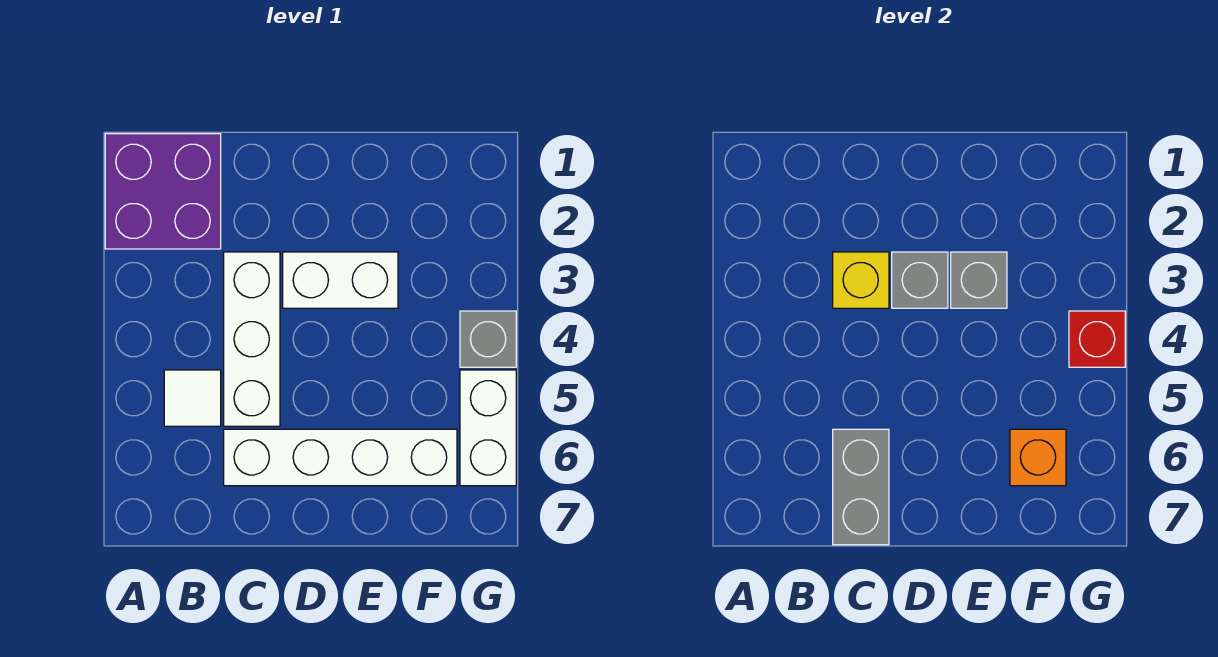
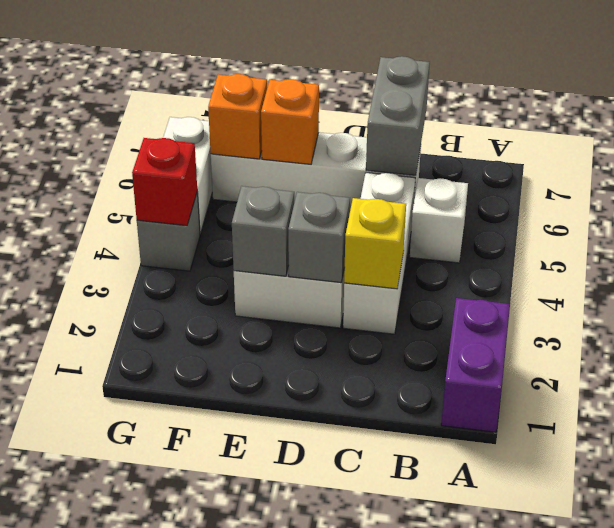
purple brick A1:B2 level 1 -> purple brick A1:A2 level 1
white tile B5 level 1 -> white brick B5 level 1
none -> orange brick E6 level 2

